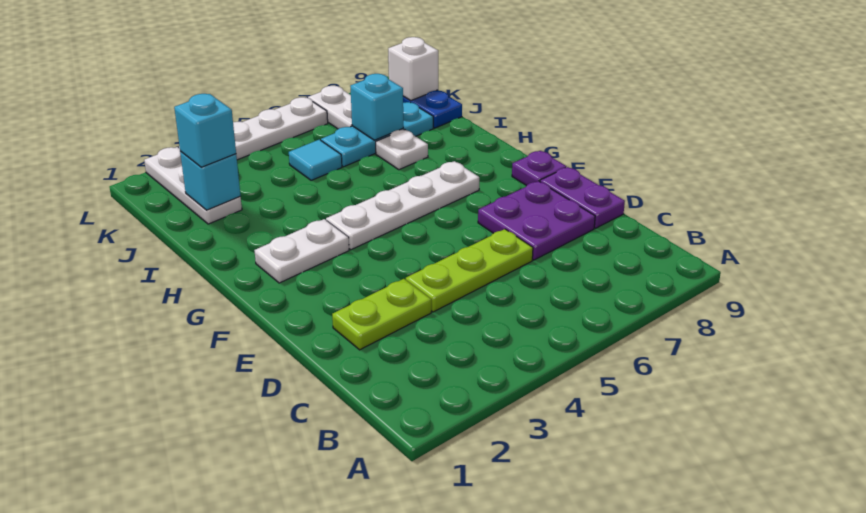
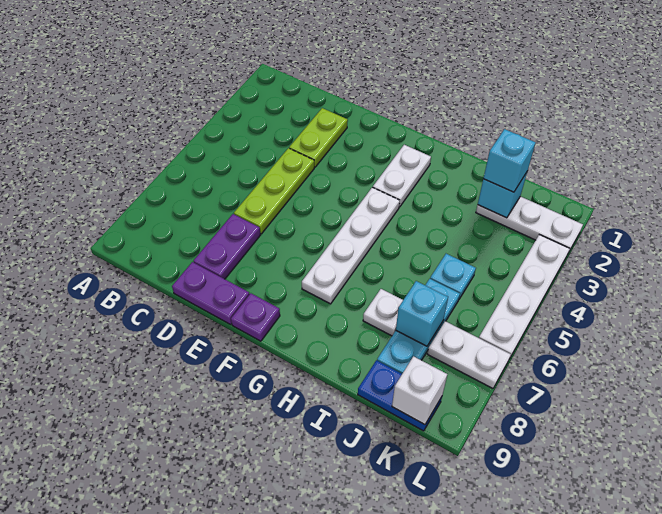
purple plate D7:E8 level 1 -> purple plate D7:D8 level 1
cyan tile J5 level 1 -> cyan plate J5 level 1

